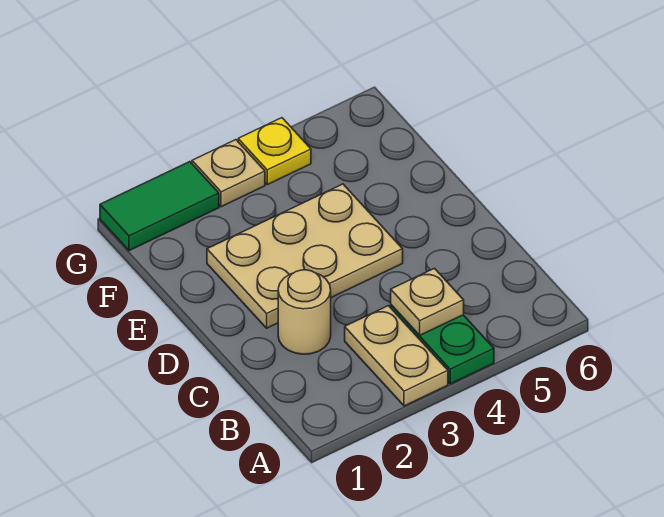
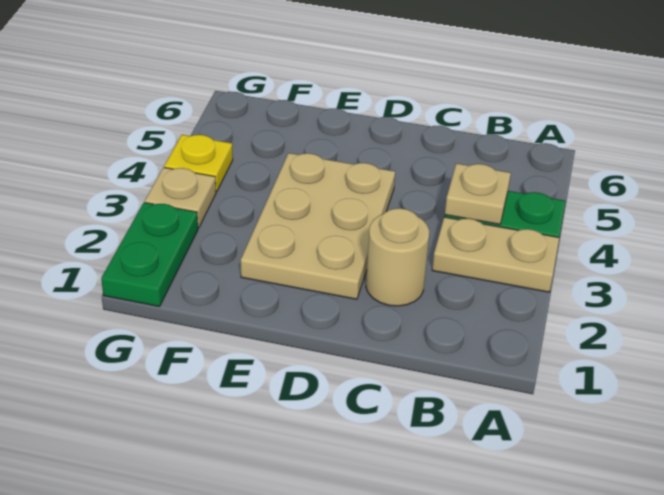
green tile G1:G2 level 1 -> green plate G1:G2 level 1

